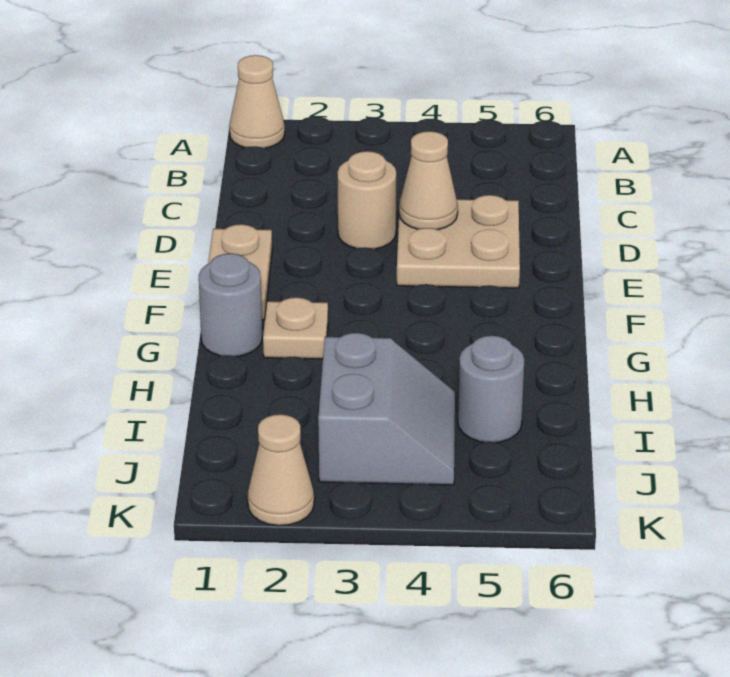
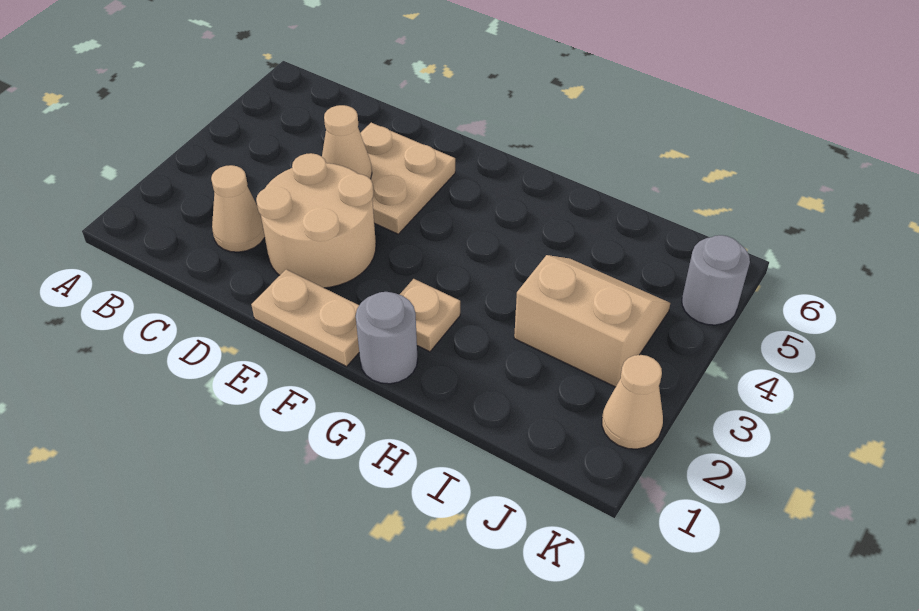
tan cone A1 level 1 -> tan cone C2 level 1
tan round brick D3 level 1 -> tan round brick D2:E3 level 1
grey slope I3:J4 level 1 top 3 -> tan slope I3:J4 level 1 top 3
grey round brick I5 level 1 -> grey round brick K5 level 1

